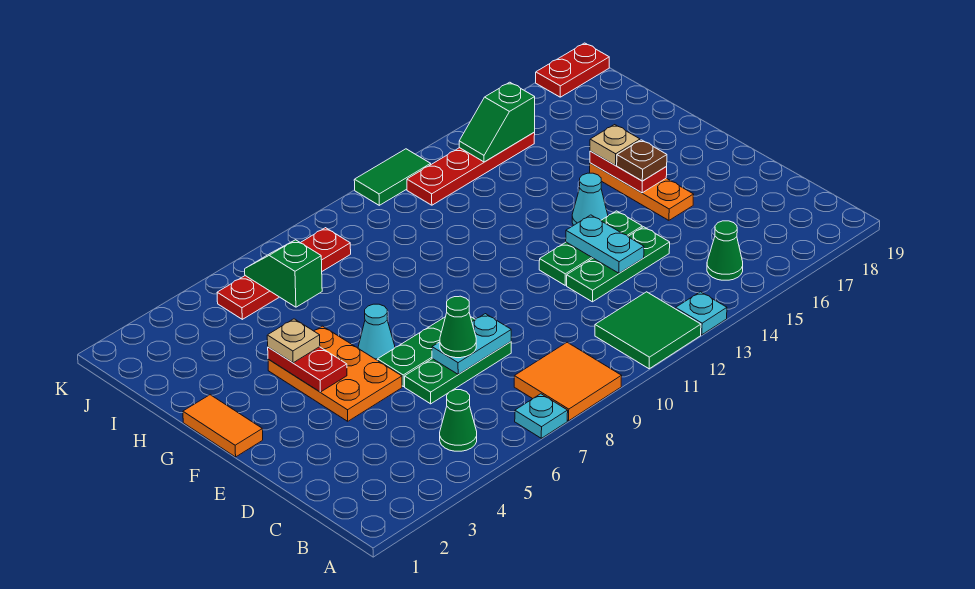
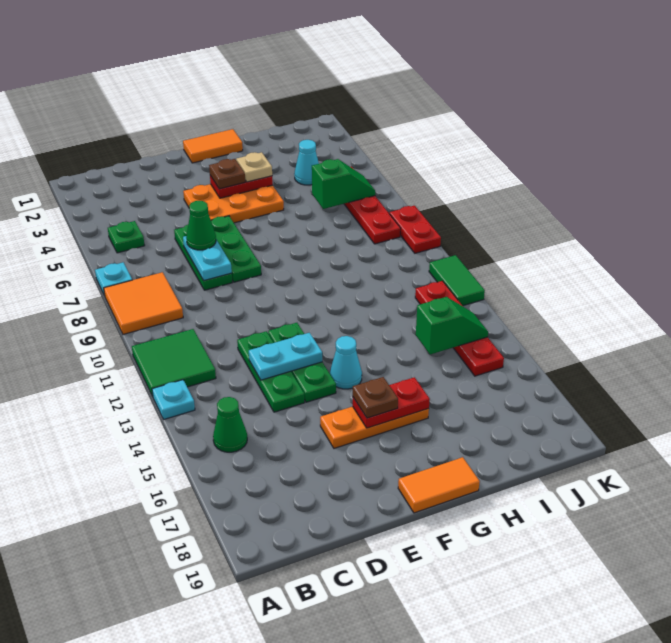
green cone B5 level 1 -> green plate B5 level 1
none -> brown plate F4 level 3
cyan cone F6 level 1 -> cyan cone I4 level 1
none -> orange tile F19:G19 level 1
tan plate G16 level 3 -> none
green slope J14:J15 level 2 top 15 -> green slope I14:J14 level 2 top I
red plate K18:K19 level 1 -> red plate K8:K9 level 1

